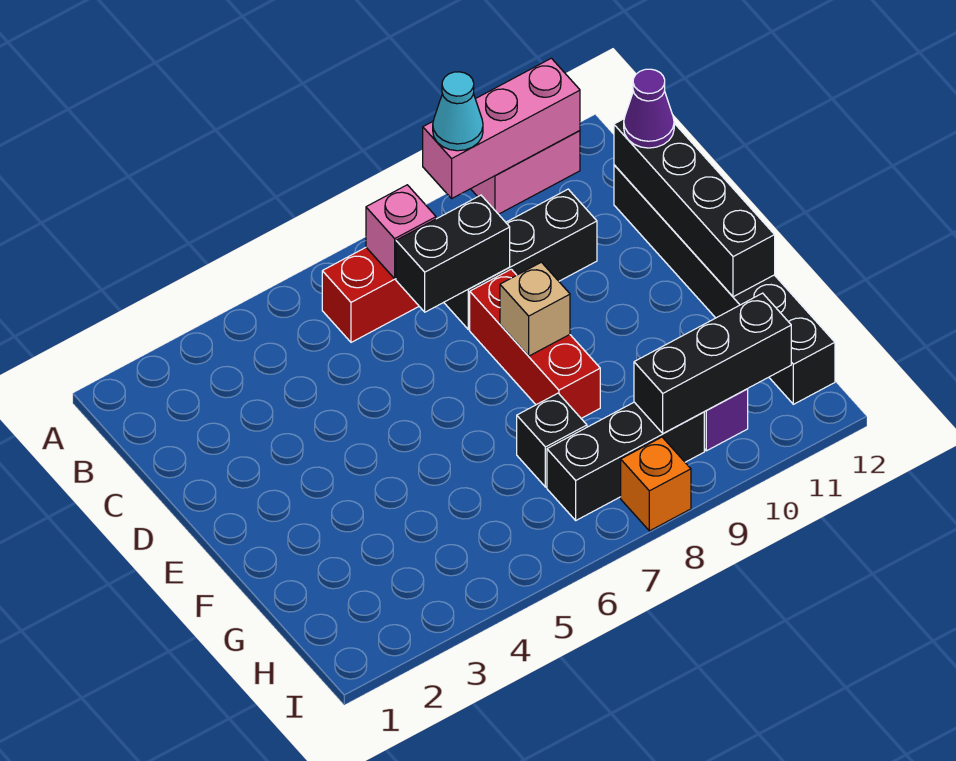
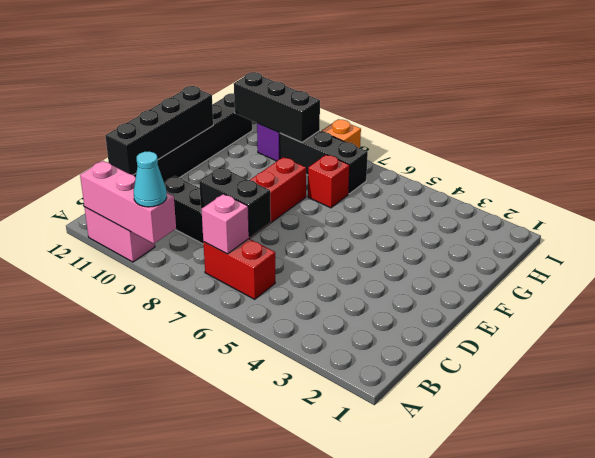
purple cone C12 level 3 -> none
tan brick E8 level 2 -> none
black brick G7 level 1 -> red brick G7 level 1

